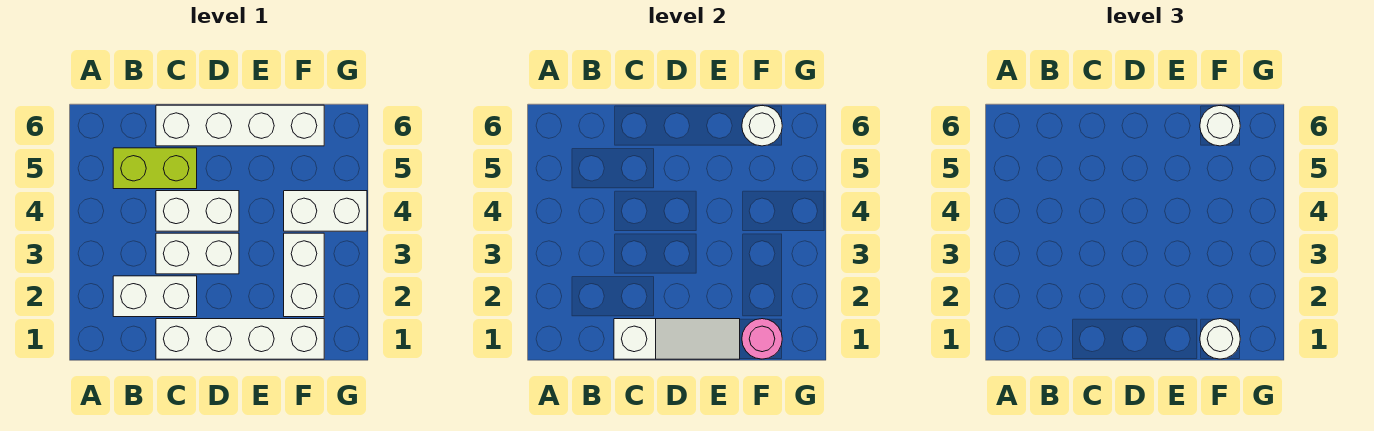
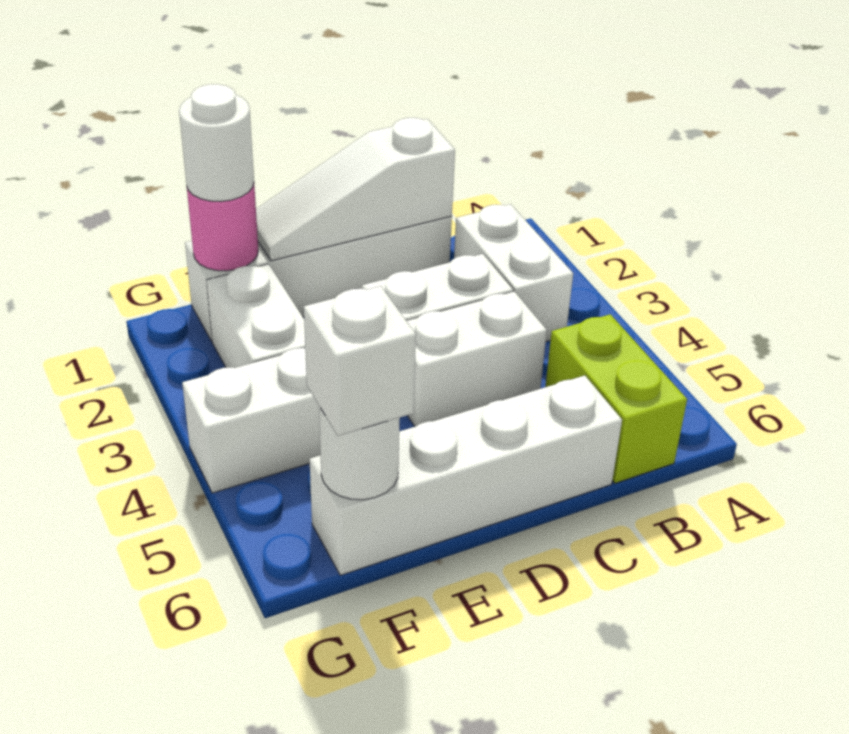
white brick B2:C2 level 1 -> white brick B2:B3 level 1
lime brick B5:C5 level 1 -> lime brick B5:B6 level 1
white round brick F6 level 3 -> white brick F6 level 3

